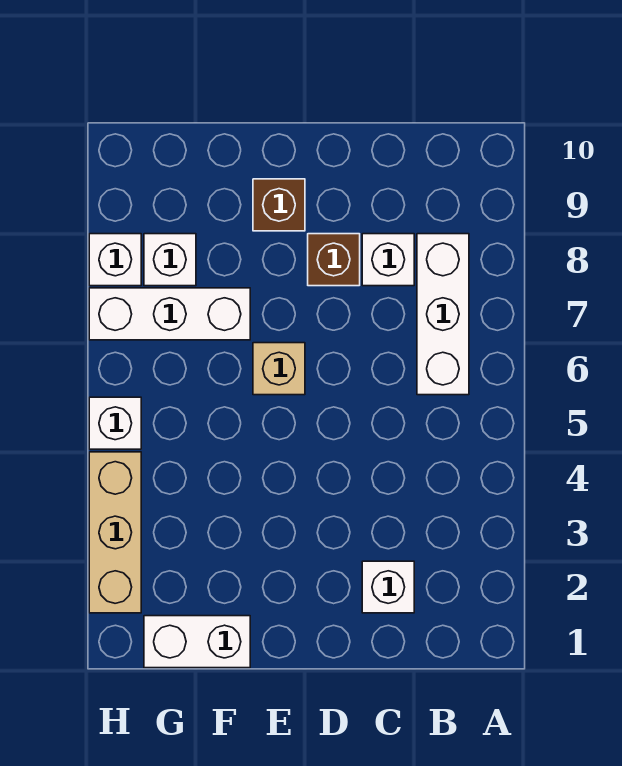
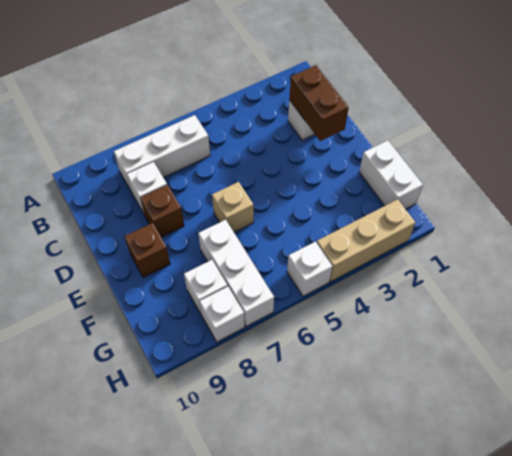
none -> brown brick C2:D2 level 2

